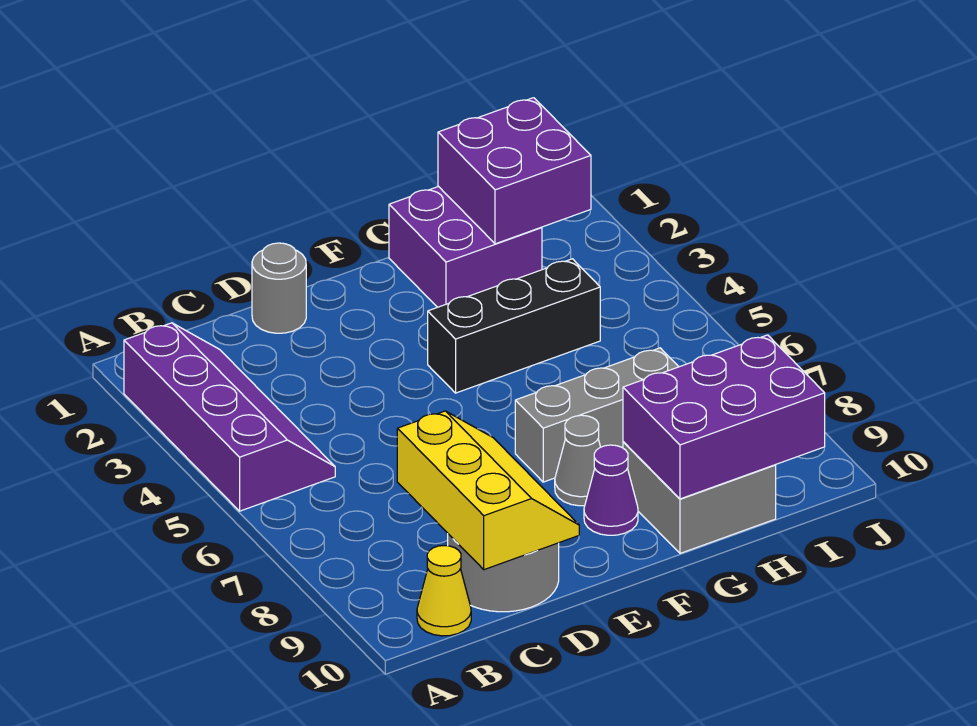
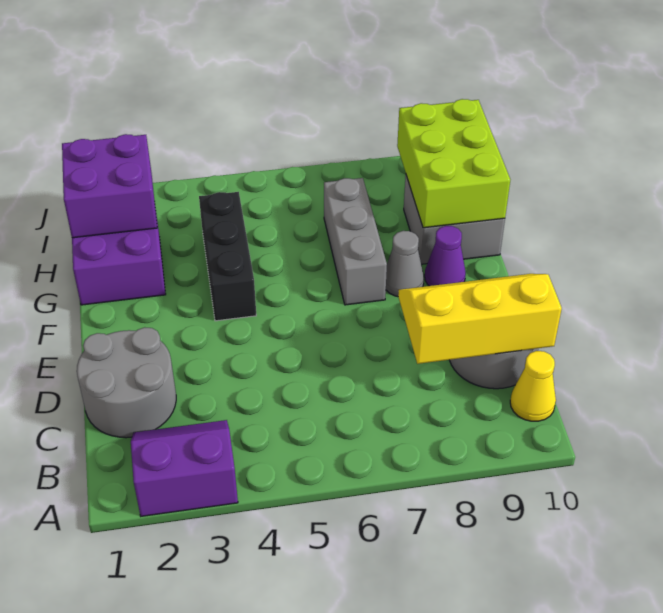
purple slope A2:B5 level 1 top A -> purple slope A2:B3 level 1 top A
grey round brick D1 level 1 -> grey round brick C1:D2 level 1
purple brick G9:I10 level 2 -> lime brick G9:I10 level 2

